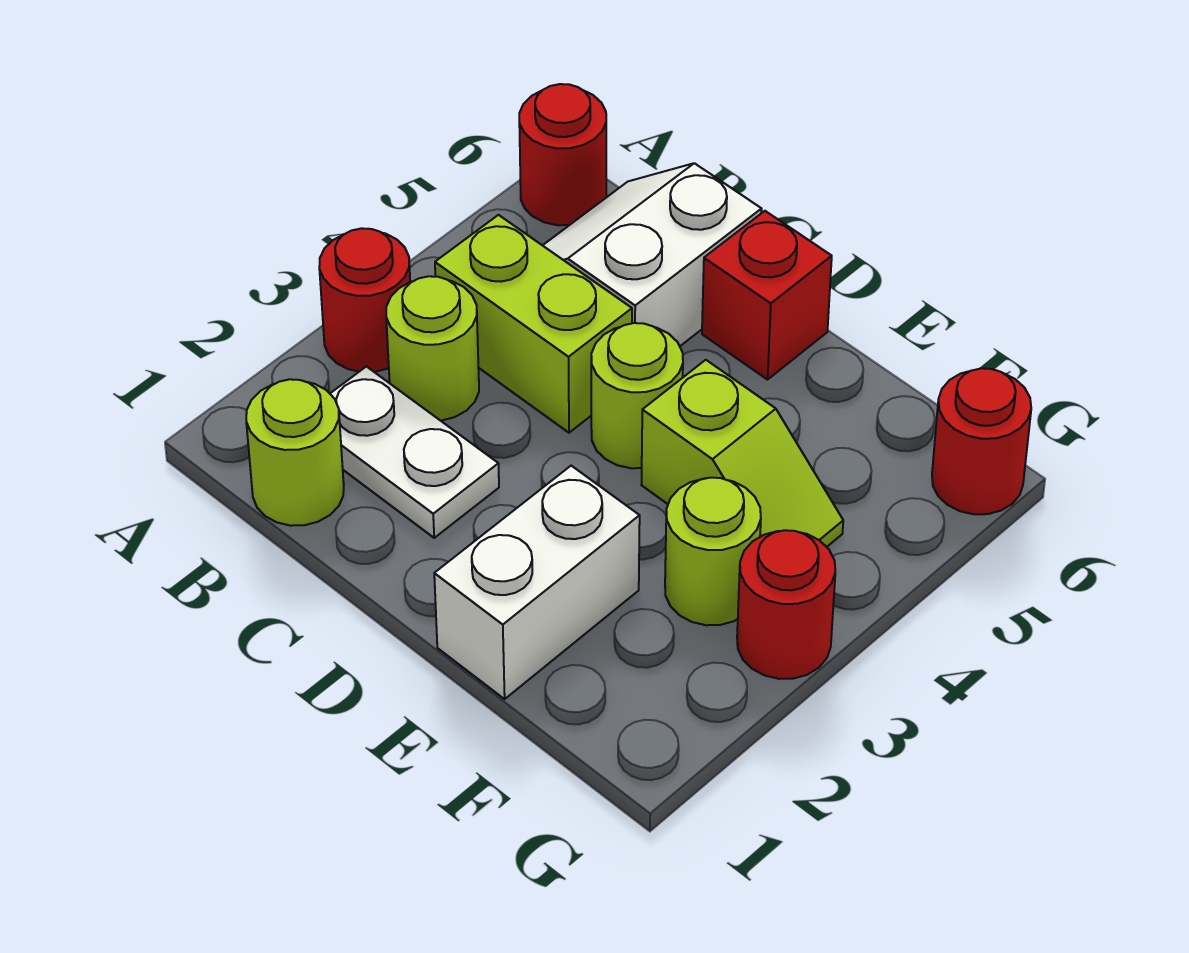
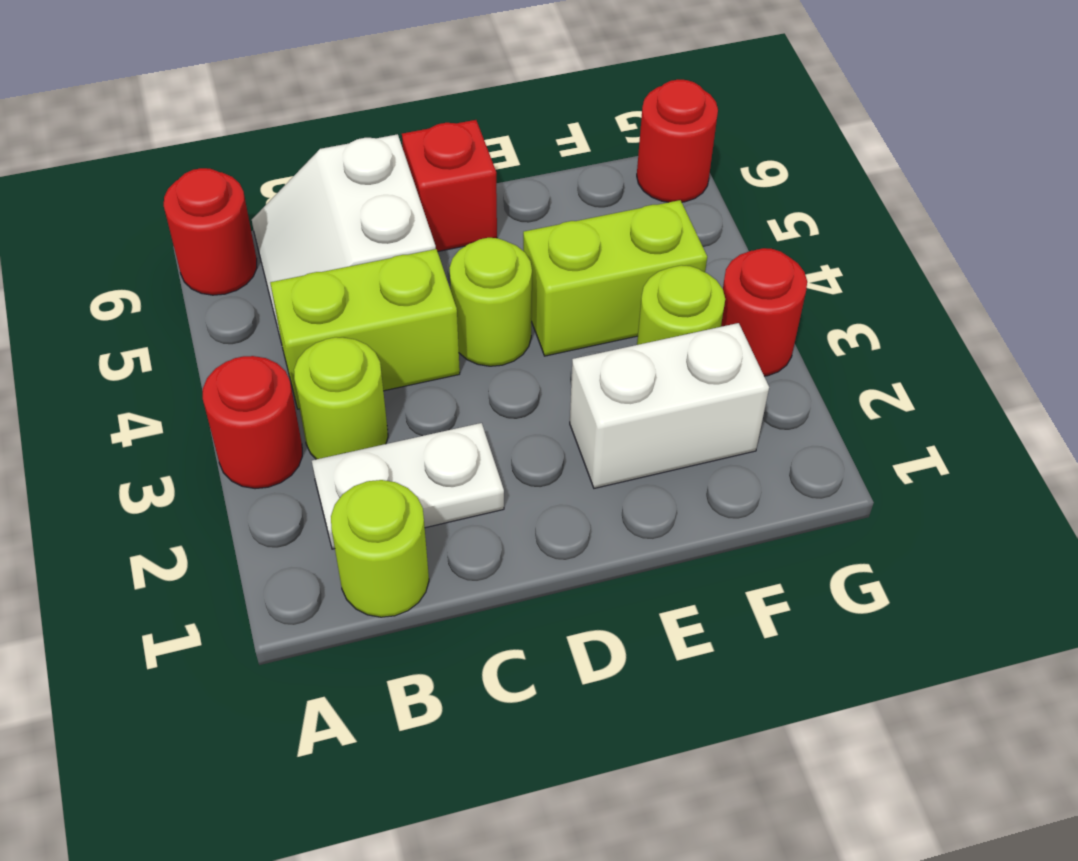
white brick E1:E2 level 1 -> white brick E2:F2 level 1
lime slope E4:F4 level 1 top E -> lime brick E4:F4 level 1

